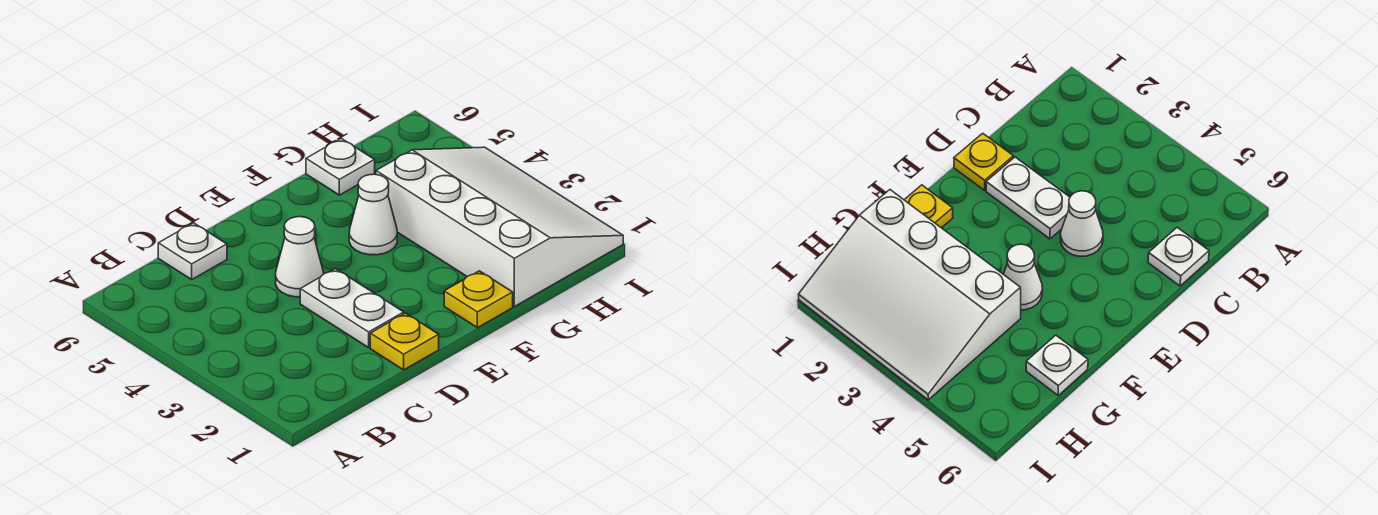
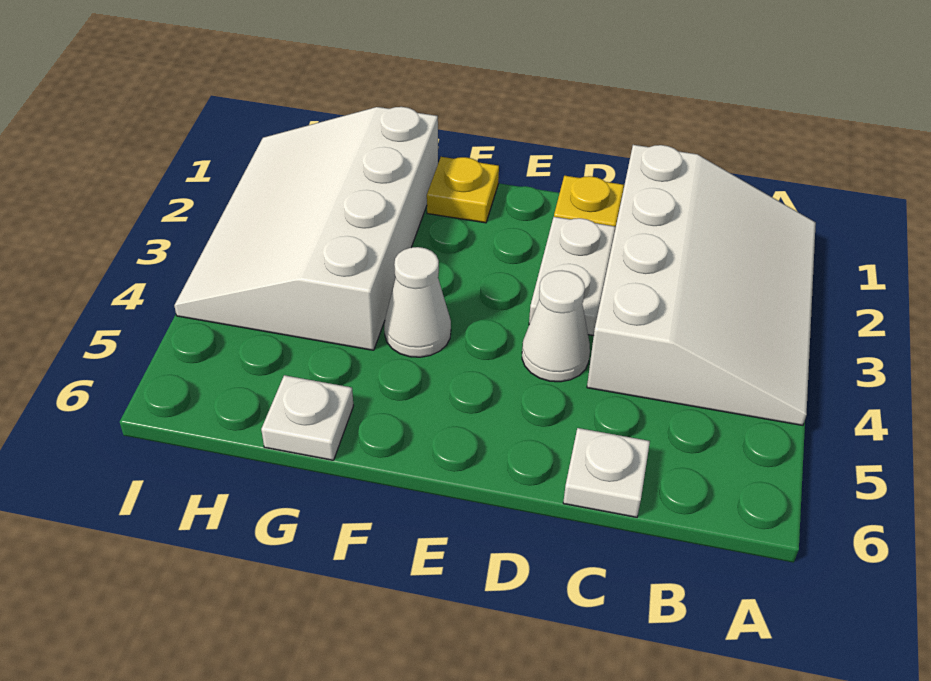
none -> white slope A1:C4 level 1 top C

